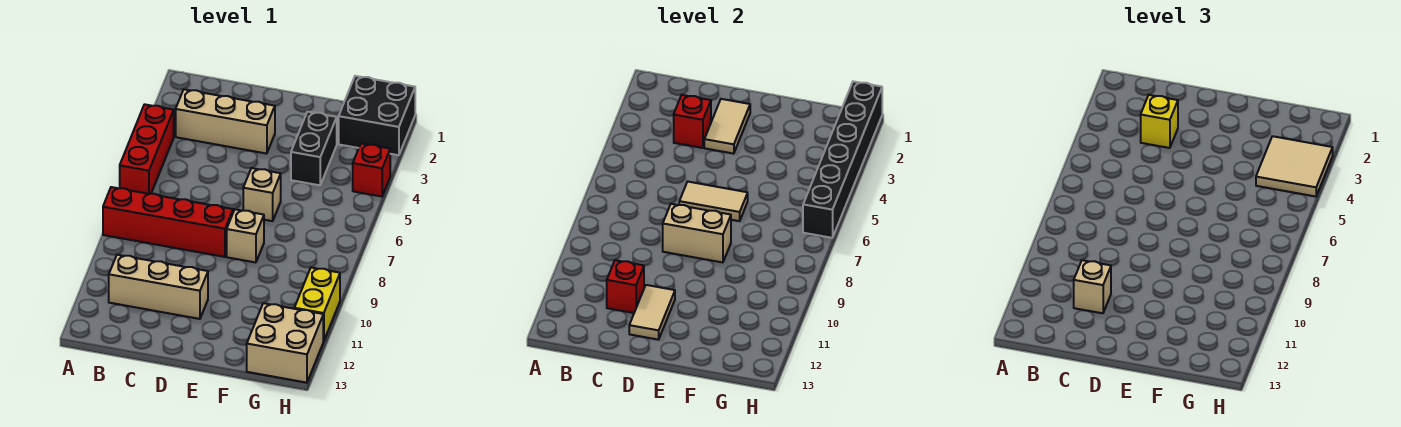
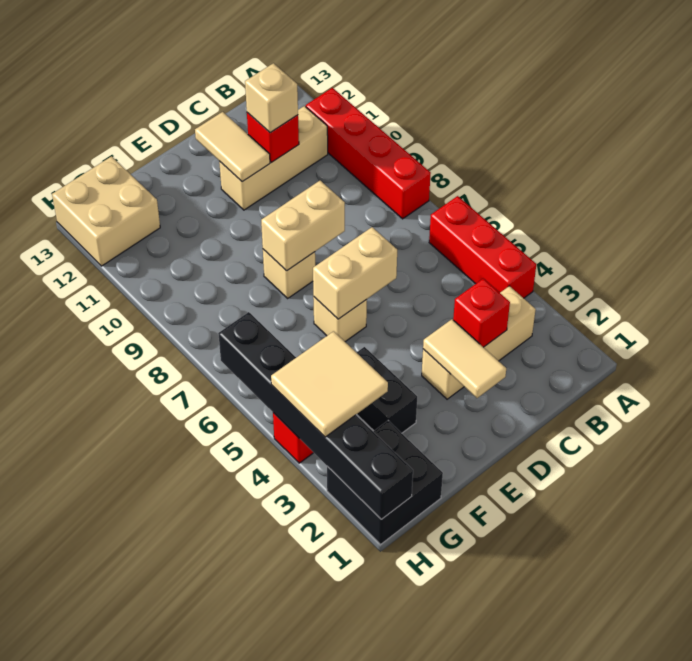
red brick A8:D8 level 1 -> red brick A8:A11 level 1
yellow brick C3 level 3 -> none
tan tile D6:E6 level 2 -> tan brick D6:E6 level 2
yellow brick H10:H11 level 1 -> none

